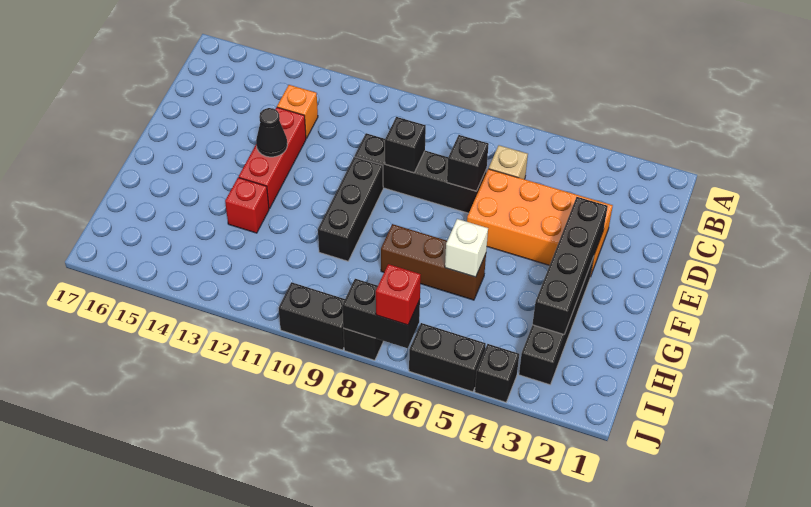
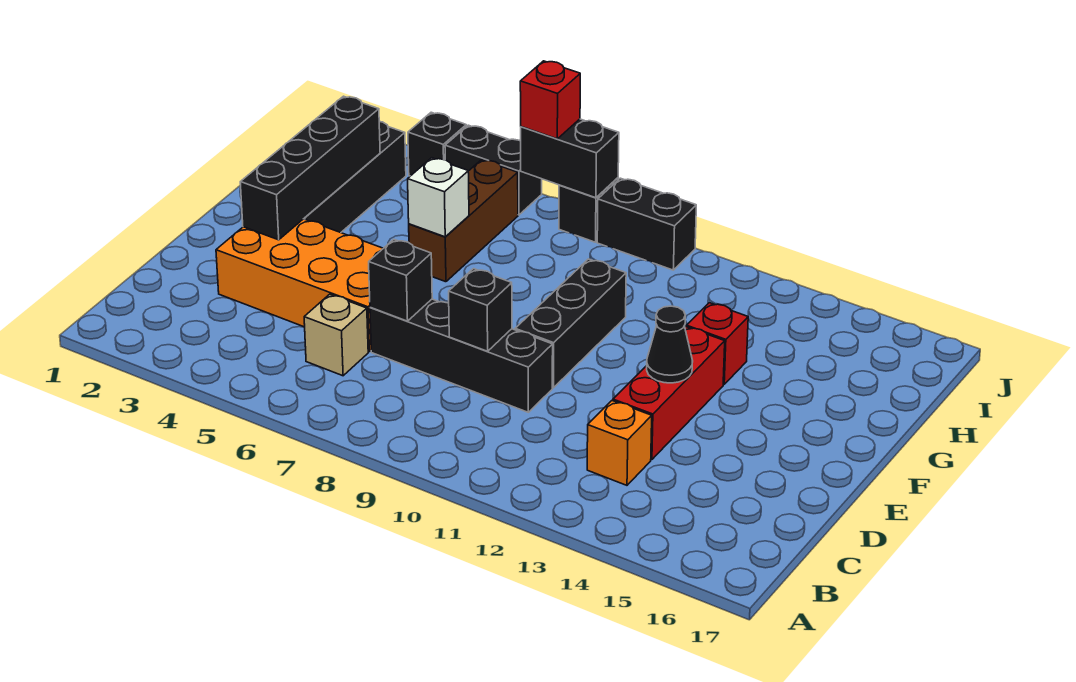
brown brick G6:G8 level 1 -> brown brick G6:I6 level 1

